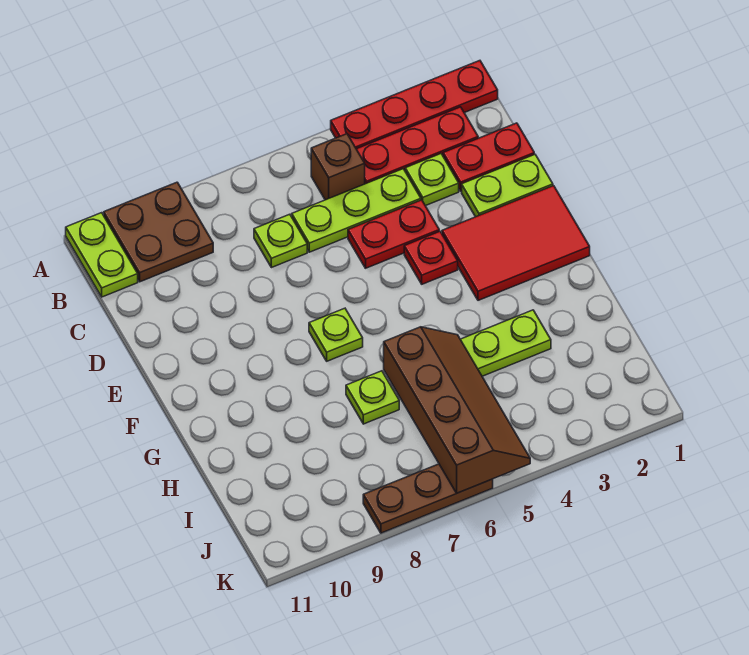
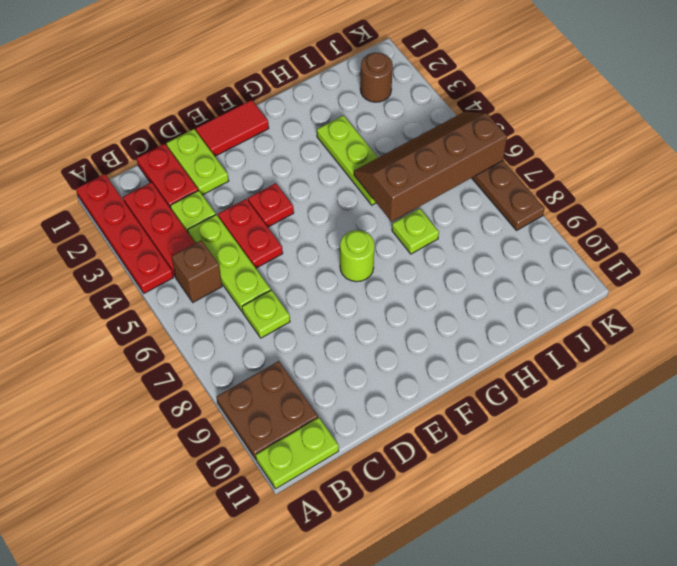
red tile E1:F3 level 1 -> red tile E1:F1 level 1
lime plate F7 level 1 -> lime round brick F7 level 1
none -> brown round brick J2 level 1

